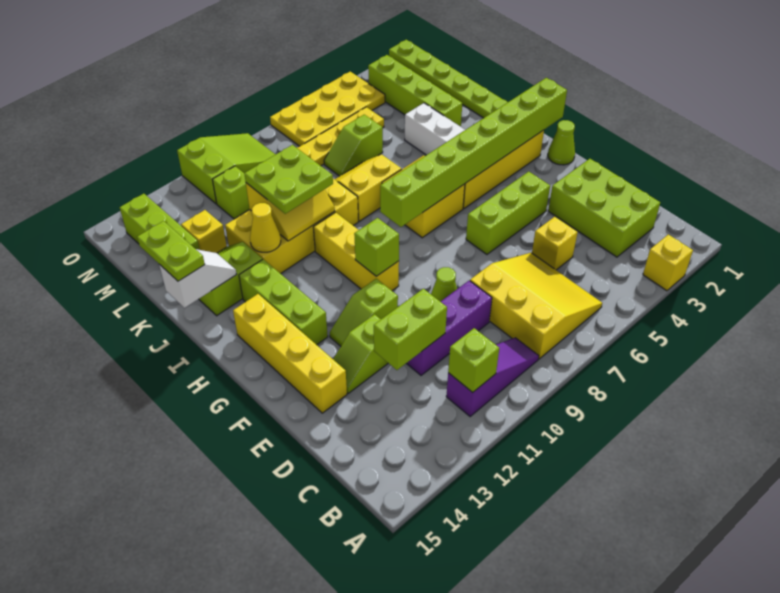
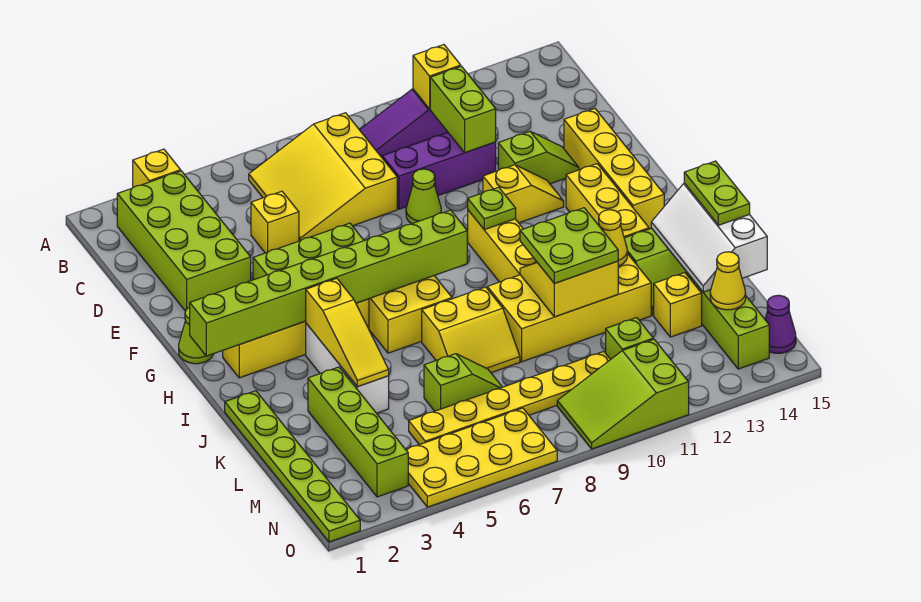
lime brick B11 level 2 -> yellow brick B11 level 2
lime brick C2:E3 level 1 -> lime brick B2:E3 level 1
lime brick D11:D12 level 2 -> lime brick C11:D11 level 2
lime slope F11:F12 level 1 top 11 -> yellow slope F11:F12 level 1 top 11
lime brick G10 level 2 -> lime plate G10 level 2
lime brick G13:I13 level 1 -> yellow brick G13:I13 level 1
none -> yellow slope I4:K4 level 2 top I
white slope J14:J15 level 2 top 15 -> white slope J14:L15 level 2 top 15
none -> yellow cone M14 level 2
none -> purple cone N15 level 1

